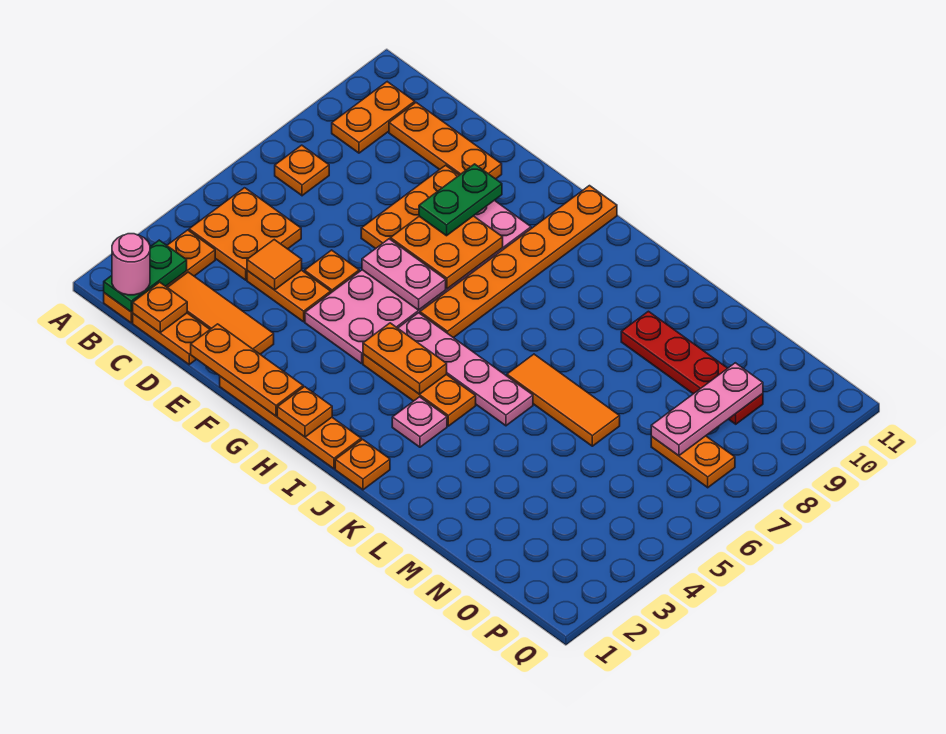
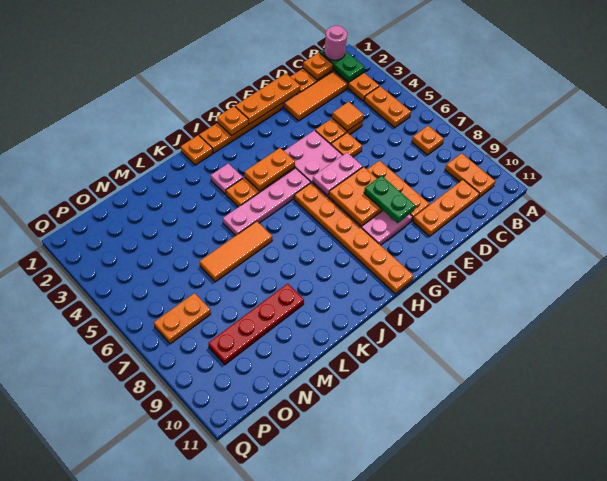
orange plate B4:C5 level 1 -> orange plate B4:B5 level 1
pink plate O7:O9 level 2 -> none

